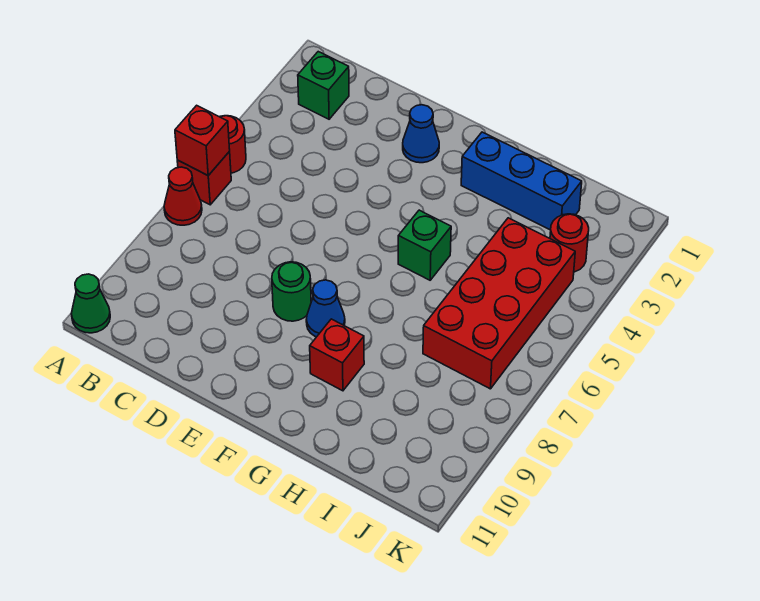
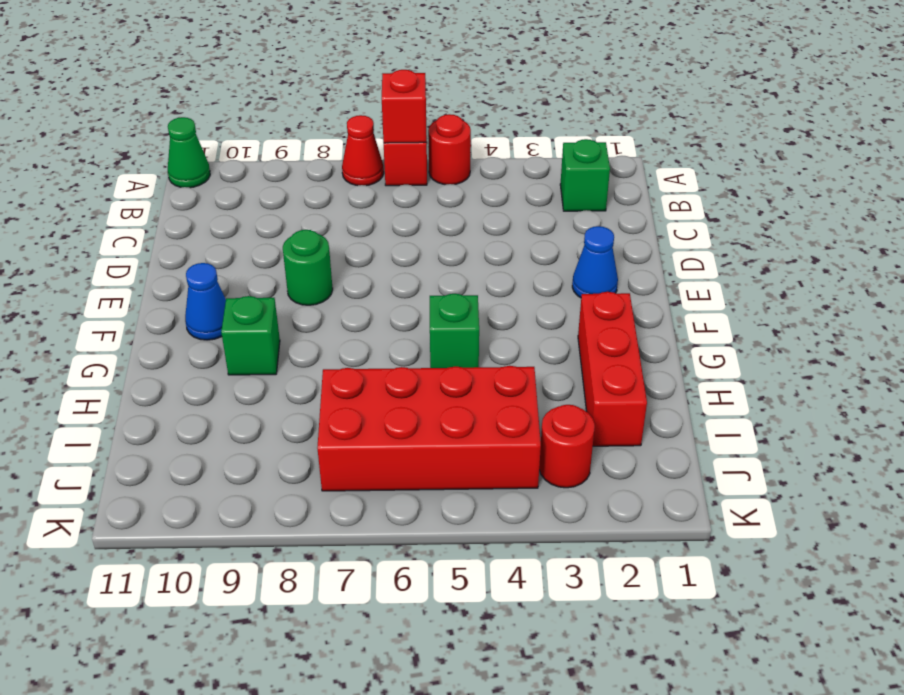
blue cone F8 level 1 -> blue cone F10 level 1
blue brick G2:I2 level 1 -> red brick G2:I2 level 1
red brick G9 level 1 -> green brick G9 level 1

